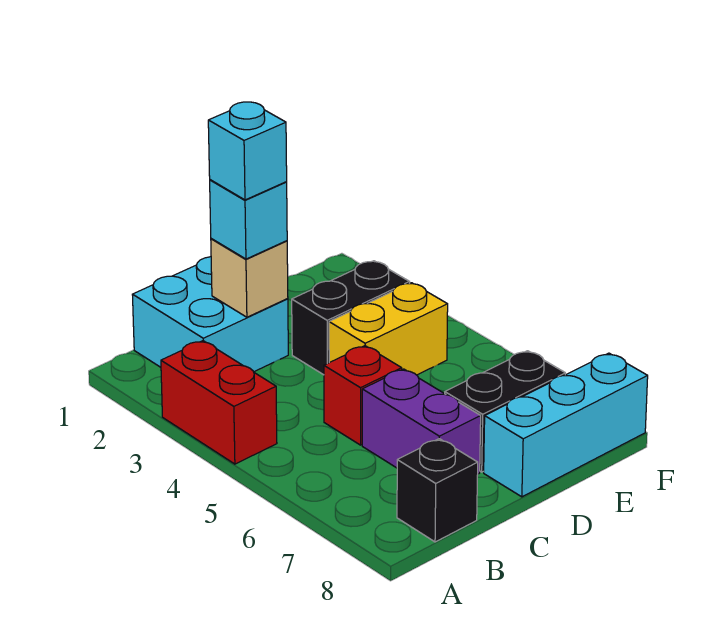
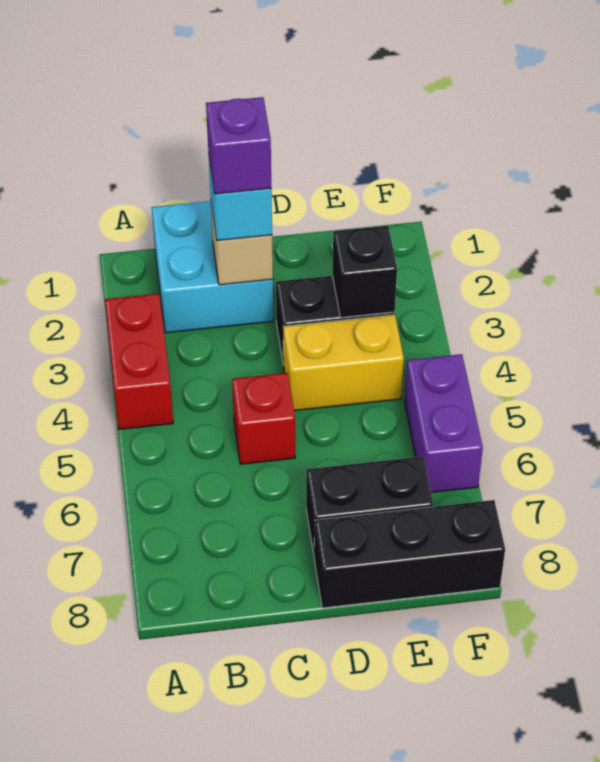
black brick B8 level 1 -> black brick E3 level 2
cyan brick C2 level 4 -> purple brick C2 level 4
purple brick C6:C7 level 1 -> purple brick F5:F6 level 1
cyan brick D8:F8 level 1 -> black brick D8:F8 level 1

